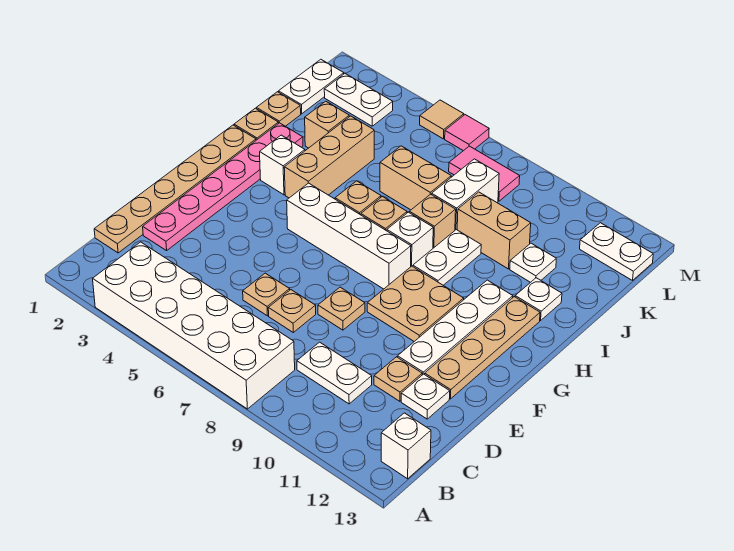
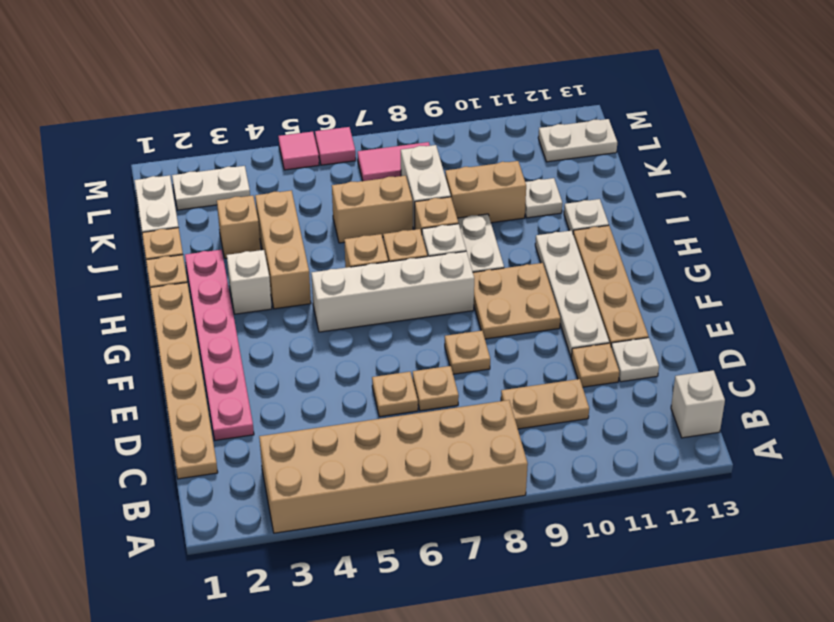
white brick A3:B8 level 1 -> tan brick A3:B8 level 1
white plate C9:C10 level 1 -> tan plate C9:C10 level 1
tan tile M5 level 1 -> pink tile M5 level 1

